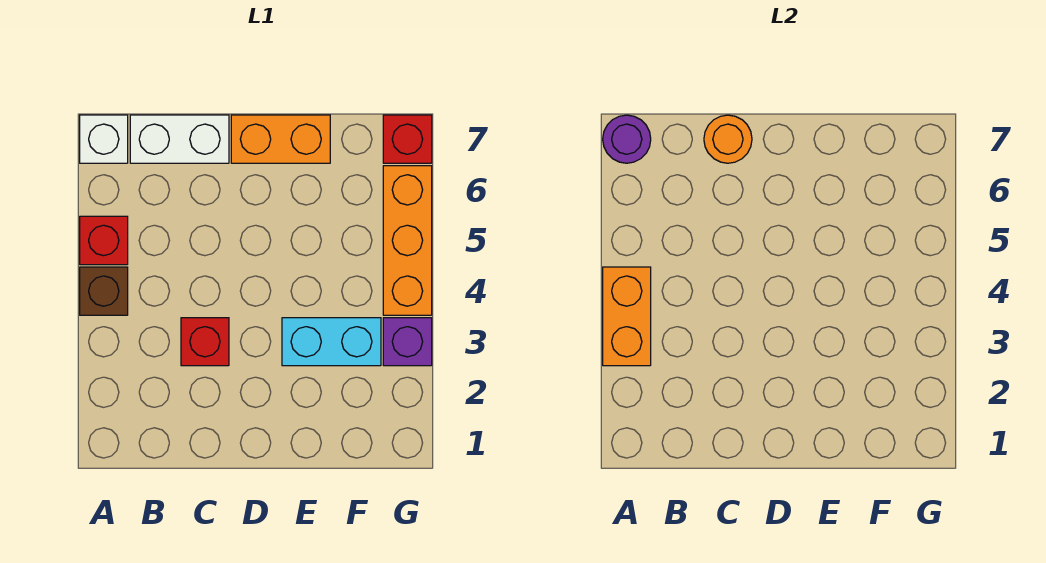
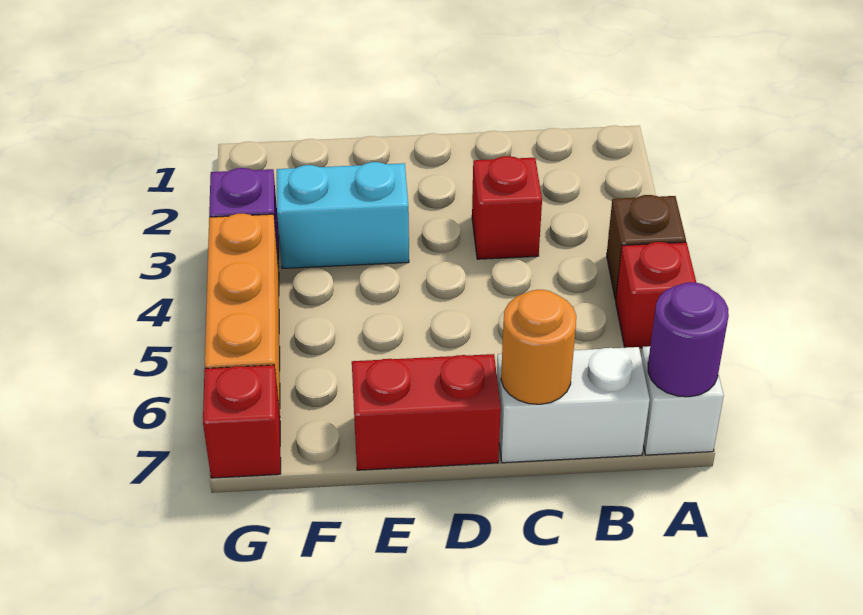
orange brick A3:A4 level 2 -> none
orange brick D7:E7 level 1 -> red brick D7:E7 level 1

